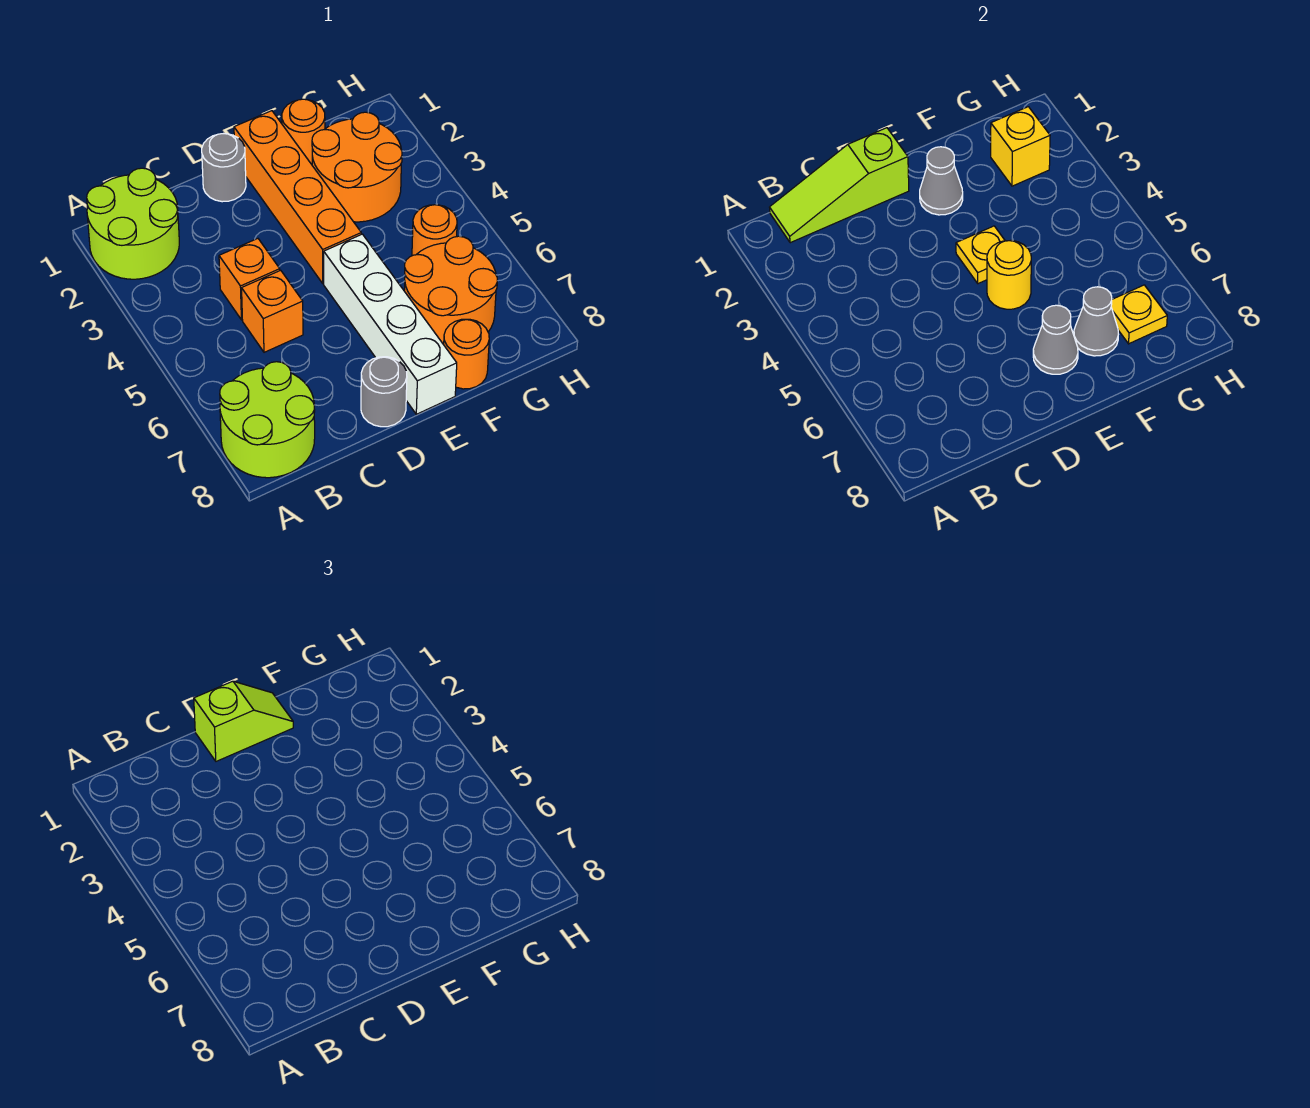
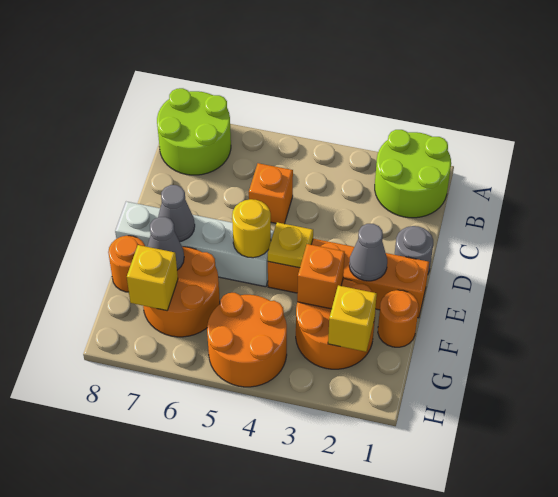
lime slope B1:D1 level 2 top D -> none
orange brick C4 level 1 -> orange brick F3 level 2
lime slope D1:E1 level 3 top D -> none
grey round brick D8 level 1 -> none
orange round brick G5 level 1 -> orange round brick G4:H5 level 1
yellow plate G7 level 2 -> yellow brick G7 level 2

